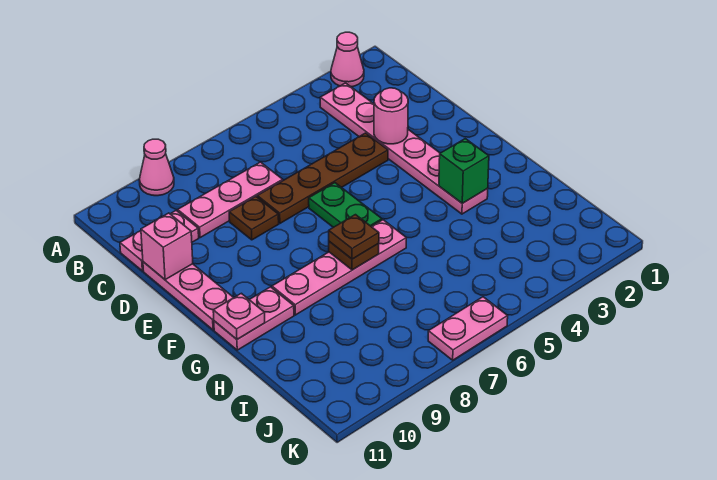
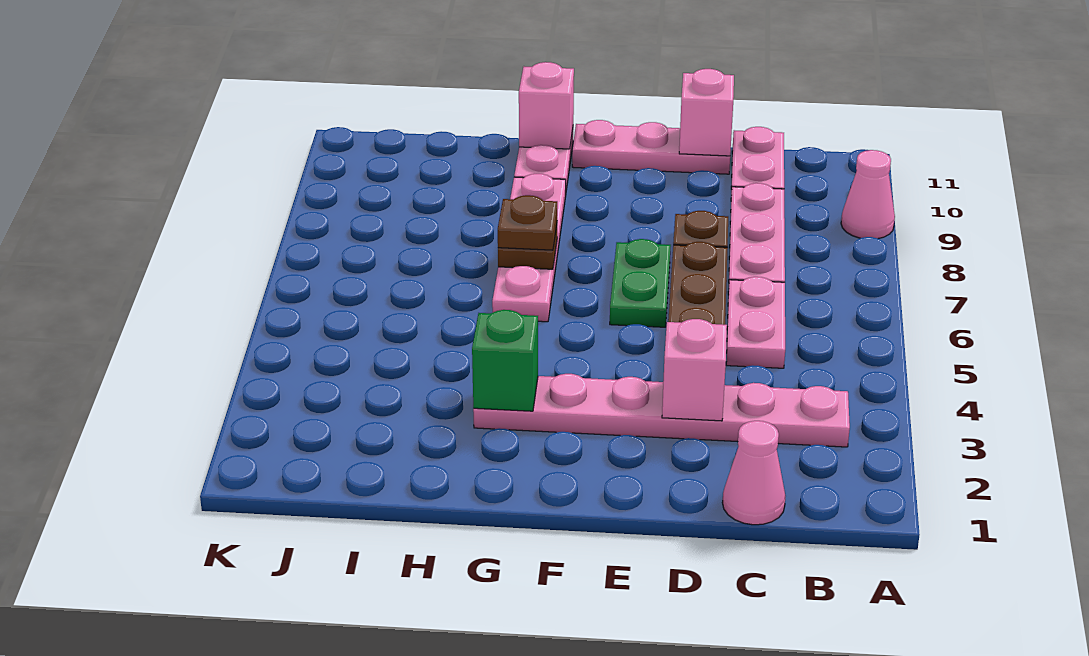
pink cone A2 level 1 -> pink cone C1 level 1
pink round brick D3 level 2 -> pink brick D3 level 2
green plate E6:F6 level 1 -> green plate E6:E7 level 1
pink plate G11 level 2 -> pink brick G11 level 2
pink plate K6:K7 level 1 -> pink plate C5:C6 level 1

